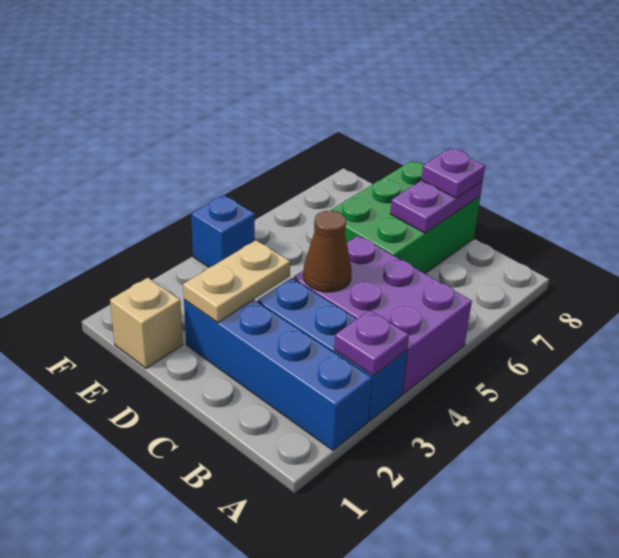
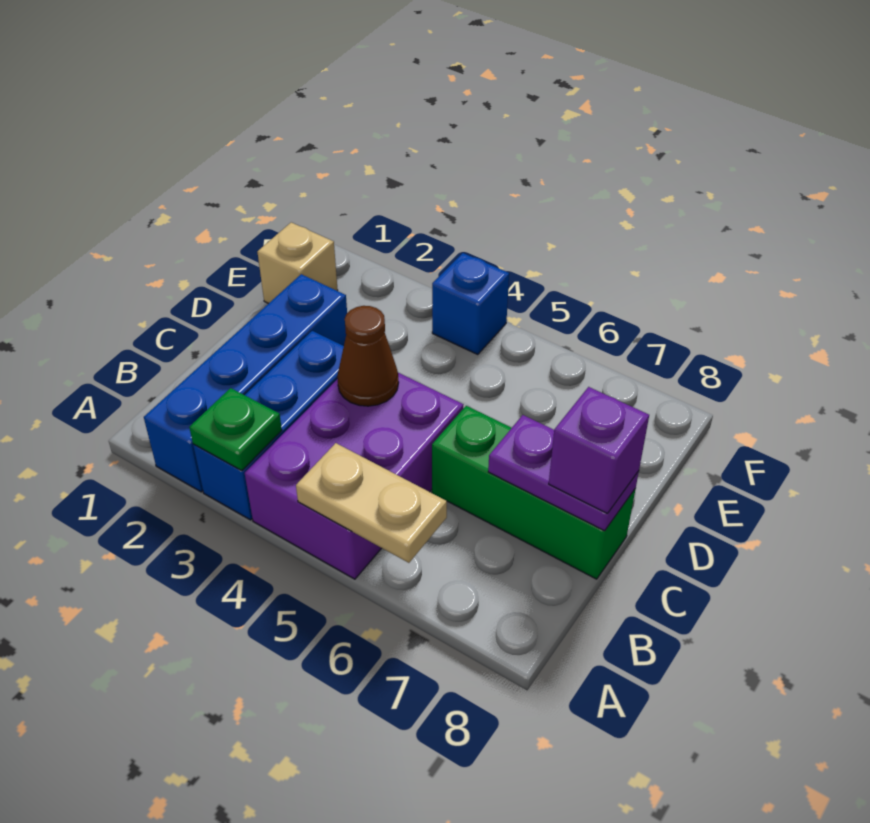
purple plate A3 level 2 -> green plate A3 level 2
green brick C6:D8 level 1 -> green brick C6:C8 level 1
purple plate C8 level 3 -> purple brick C8 level 3
tan plate D2:D3 level 2 -> tan plate A5:A6 level 2

